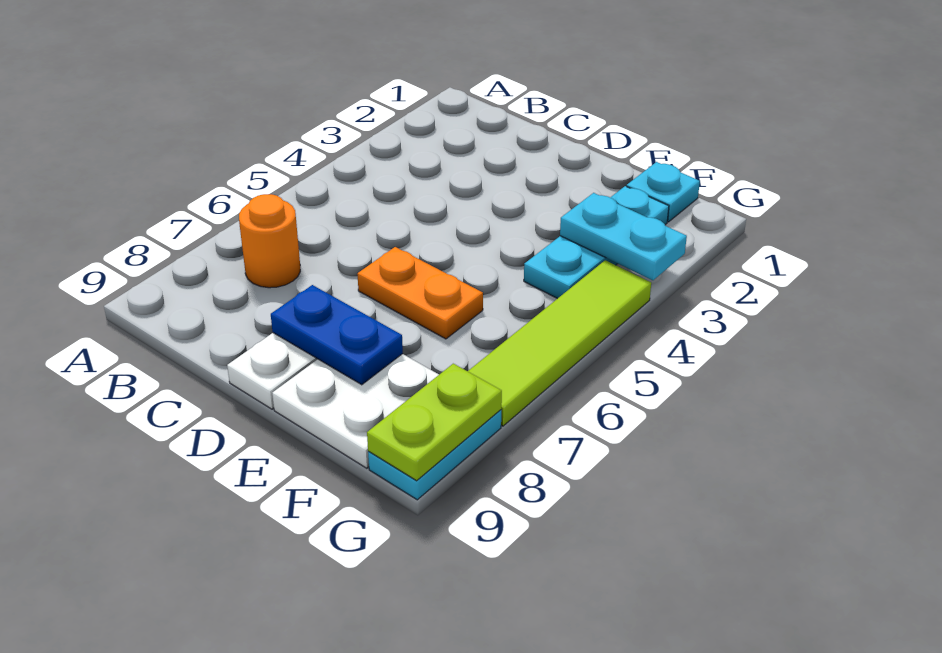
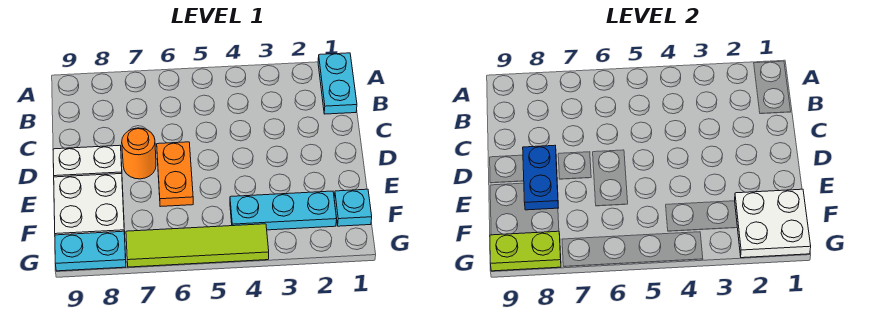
orange round brick B7 level 1 -> orange round brick D7 level 1
none -> white plate F1:G2 level 2
cyan plate F3:G3 level 2 -> cyan plate A1:B1 level 1

